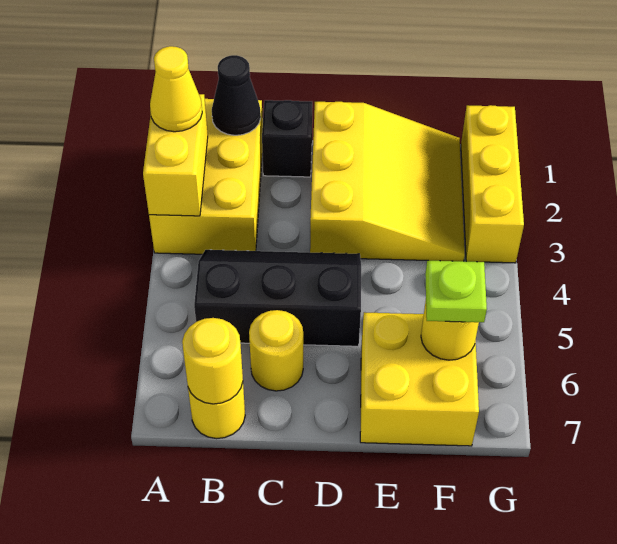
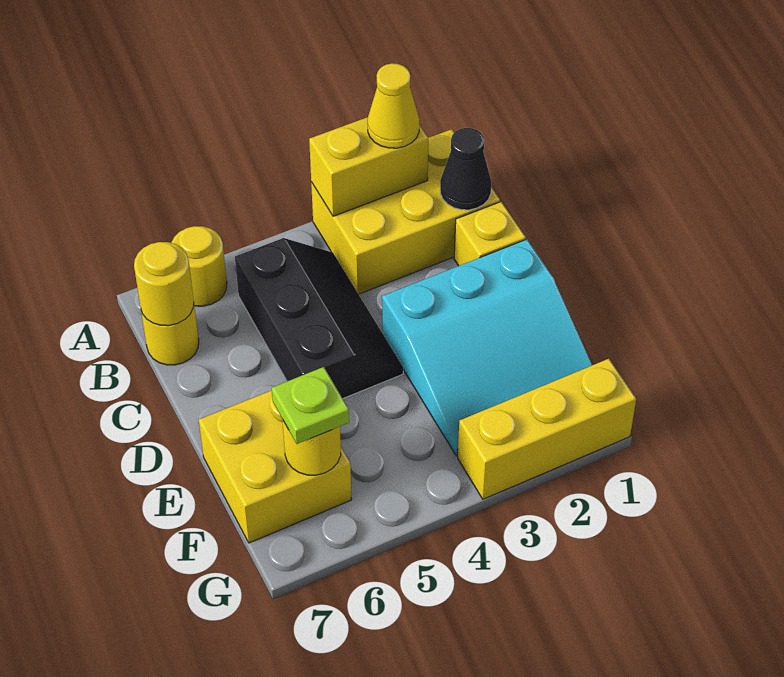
black brick C1 level 1 -> yellow brick C1 level 1
yellow round brick C6 level 1 -> yellow round brick A6 level 1
yellow slope D1:F3 level 1 top D -> cyan slope D1:F3 level 1 top D

